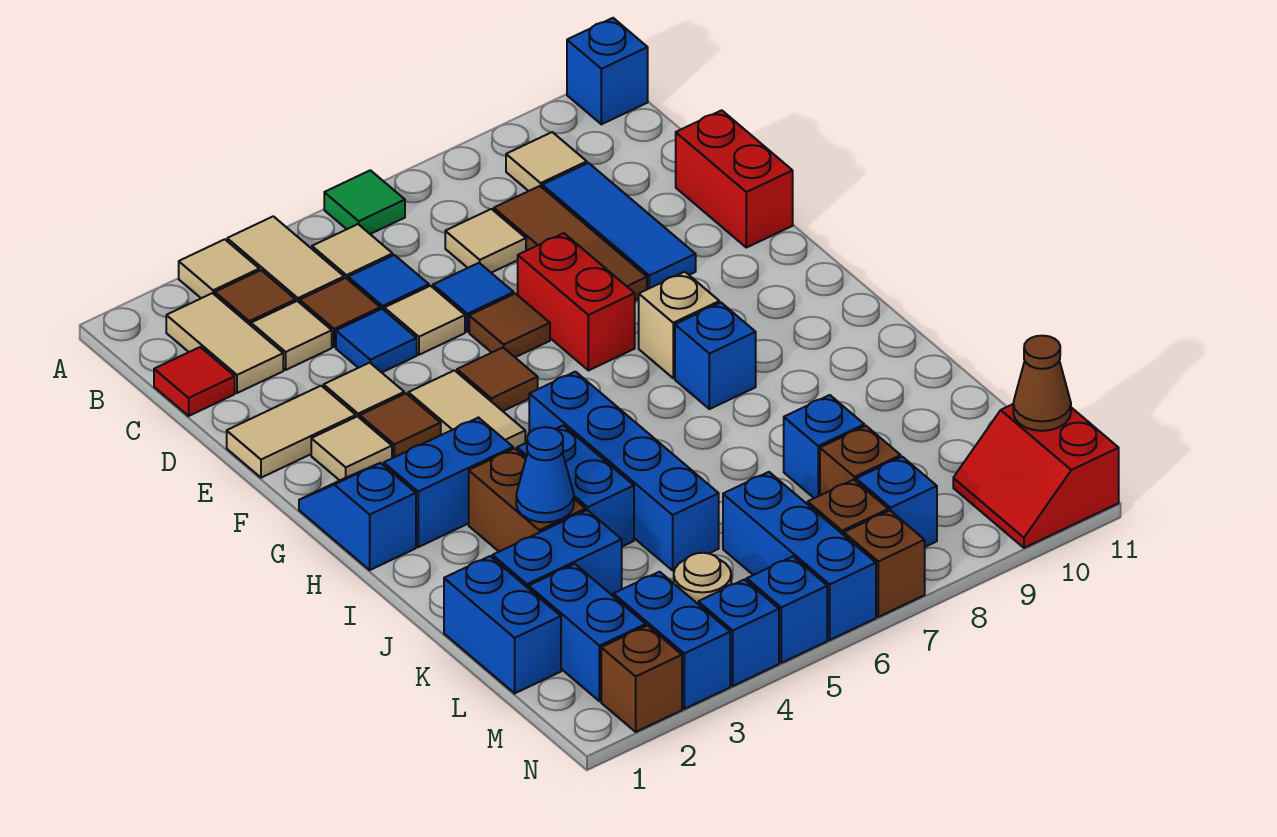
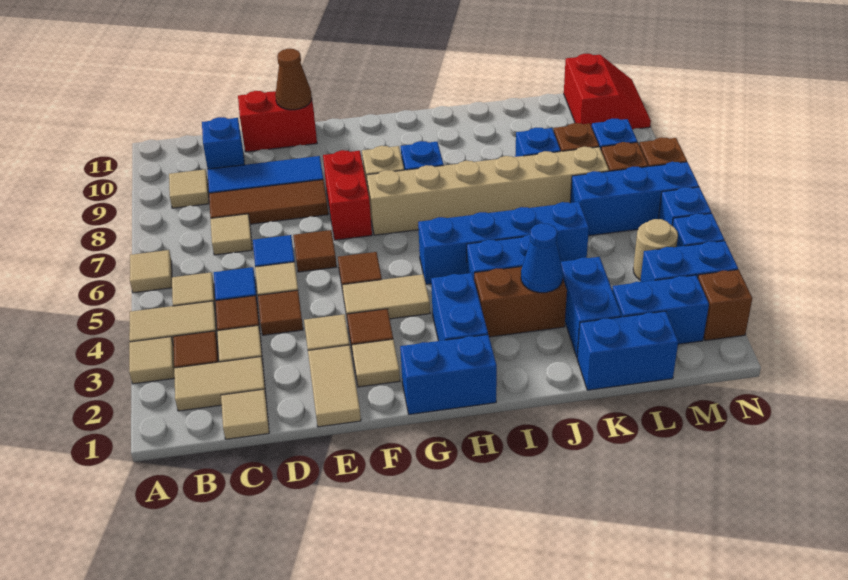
green tile A6 level 1 -> tan tile A6 level 1
blue brick A11 level 1 -> blue brick C10 level 1
red tile C1 level 1 -> tan tile C1 level 1
blue tile D4 level 1 -> brown tile D4 level 1
red brick E7:F7 level 1 -> red brick F7:F8 level 1
blue slope G1:H1 level 1 top H -> blue brick G1:H1 level 1
none -> tan brick G7:L7 level 1
red slope M10:N11 level 1 top 11 -> red slope M10:N11 level 1 top M
brown cone M11 level 2 -> brown cone E11 level 2

